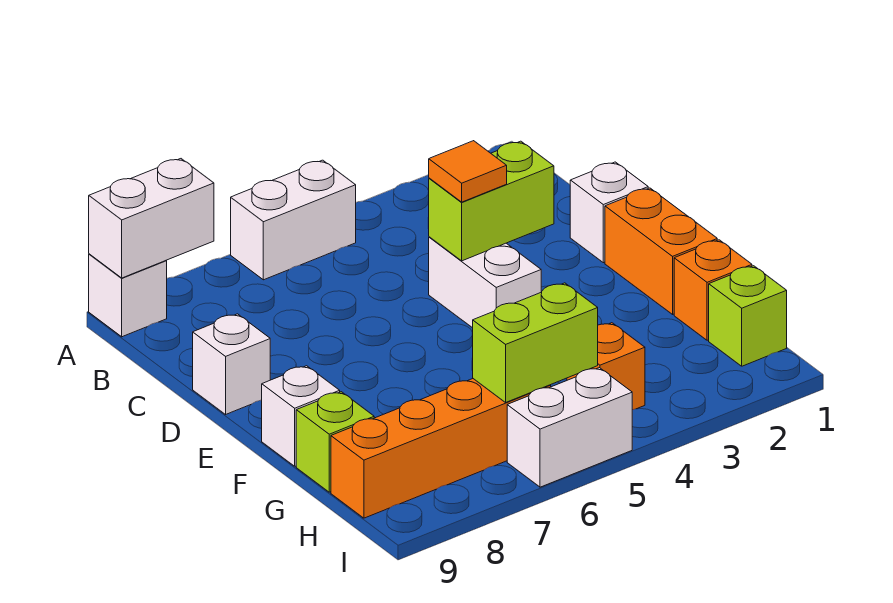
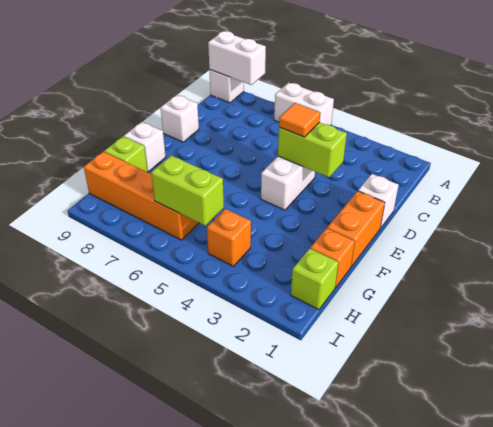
white brick I5:I6 level 1 -> none

